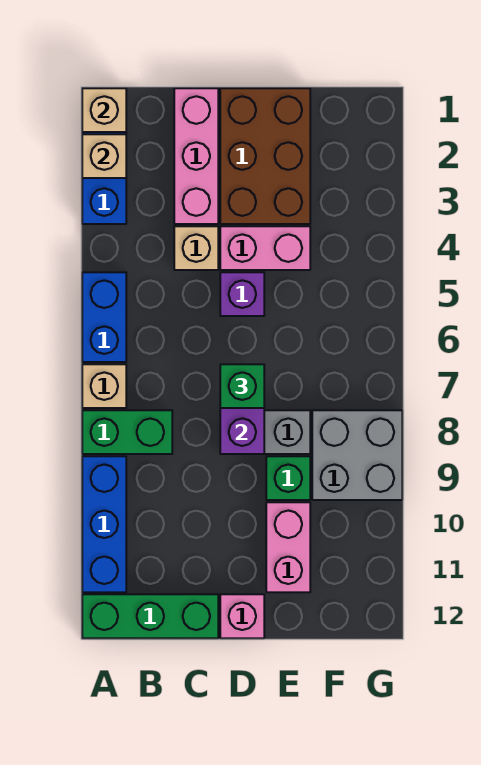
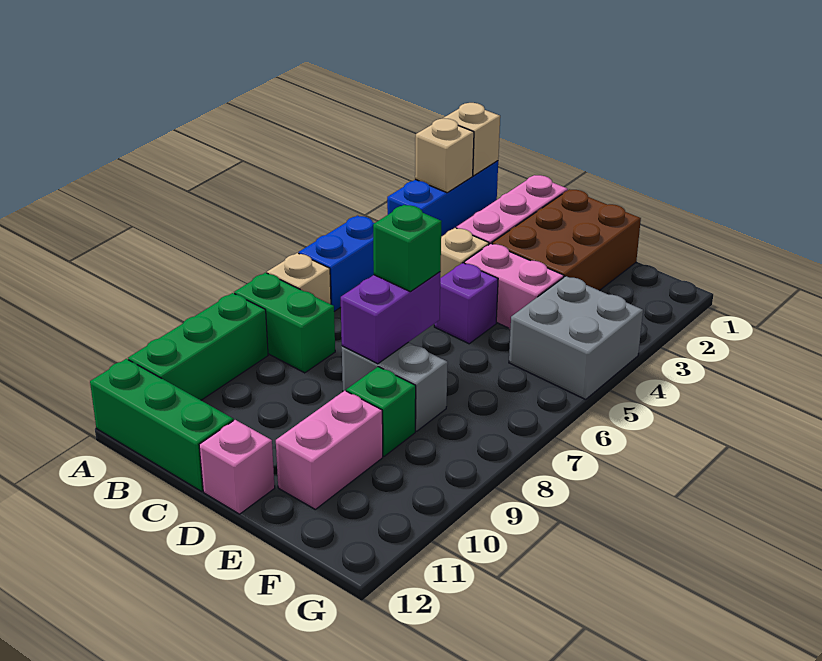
blue brick A9:A11 level 1 -> green brick A9:A11 level 1
grey brick F8:G9 level 1 -> grey brick F4:G5 level 1

